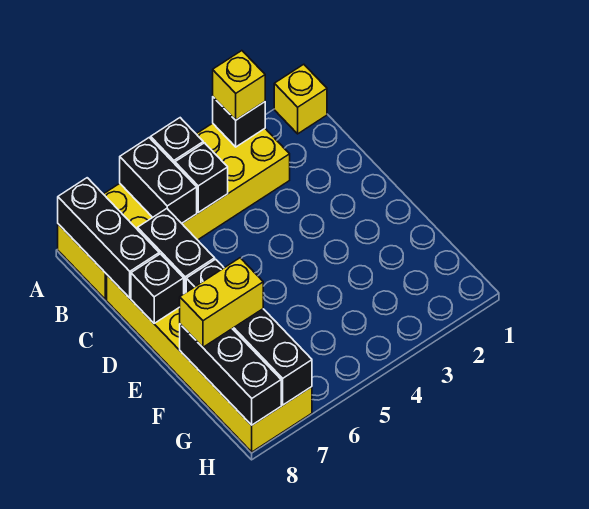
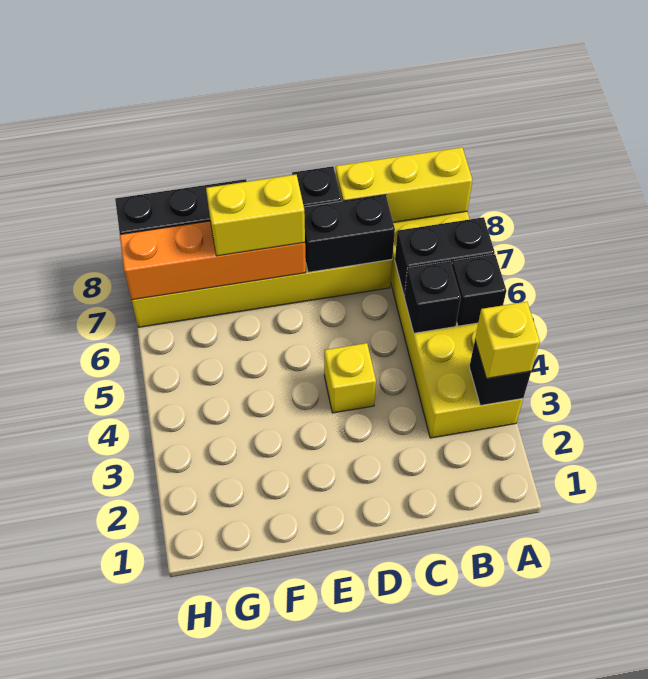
yellow brick A1 level 1 -> yellow brick D4 level 1
black brick A8:C8 level 2 -> yellow brick A8:C8 level 2
black brick E7:H7 level 2 -> orange brick E7:H7 level 2
yellow brick F7:F8 level 3 -> yellow brick E7:F7 level 3

